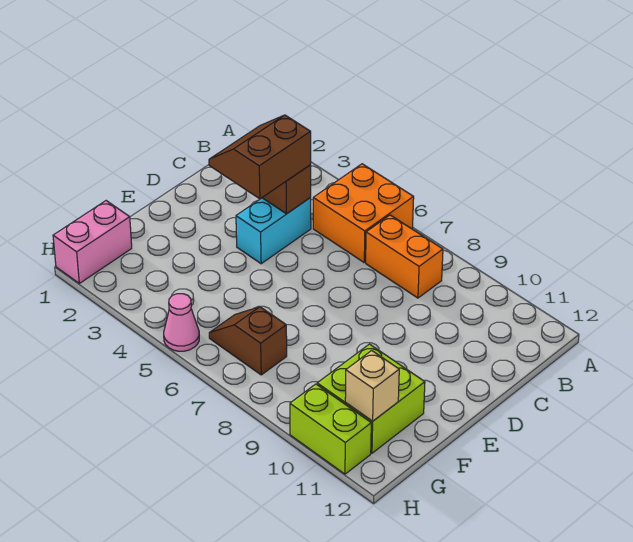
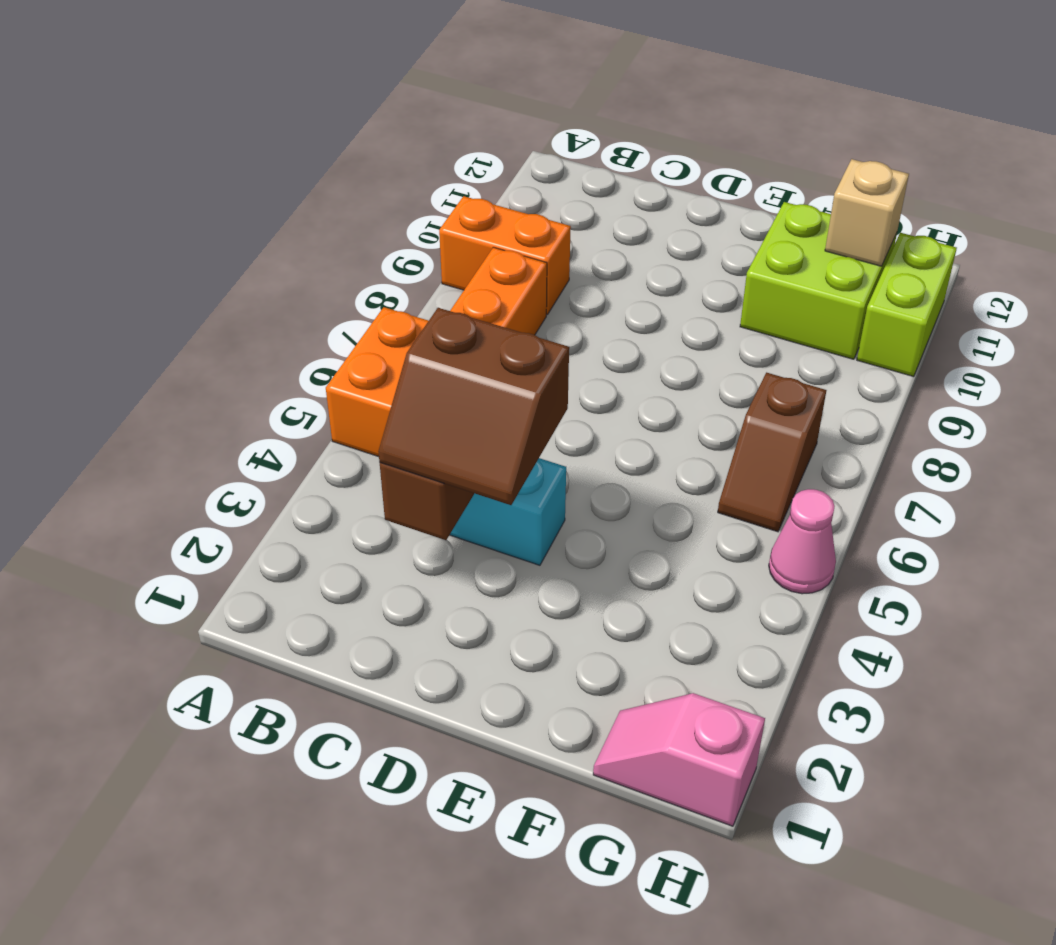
none -> orange brick A9:B9 level 1
pink brick G1:H1 level 1 -> pink slope G1:H1 level 1 top H

